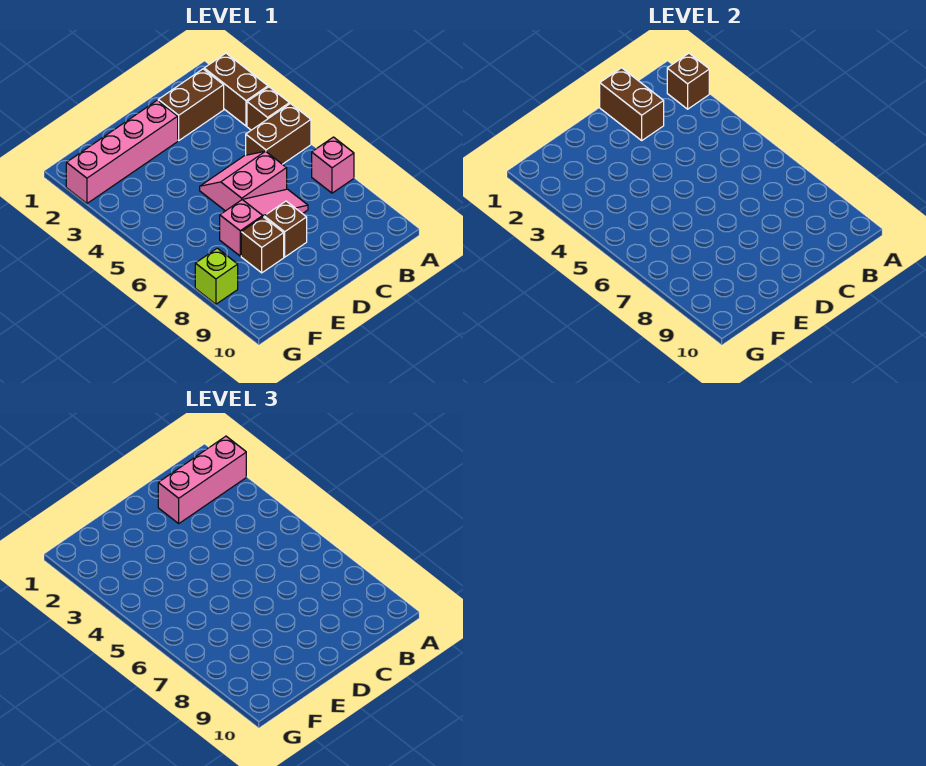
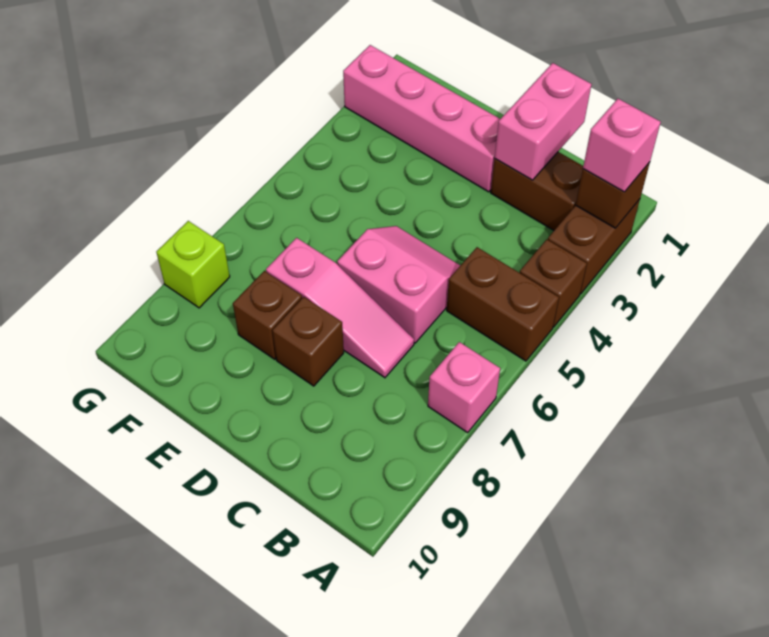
pink brick A2:C2 level 3 -> pink brick A2 level 3
brown brick C1:C2 level 2 -> pink brick C1:C2 level 2

